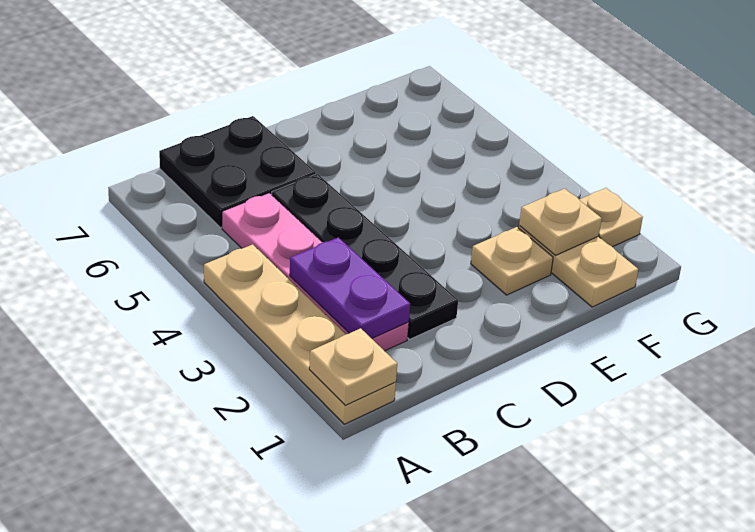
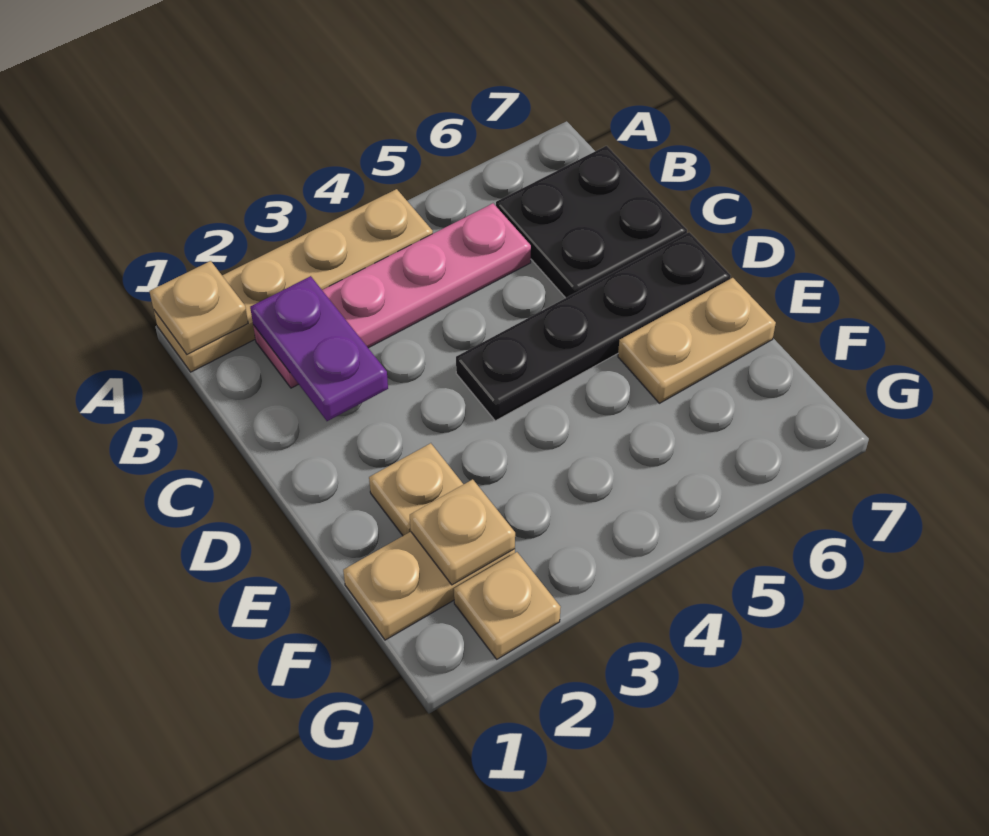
purple plate B2:B3 level 2 -> purple plate B2:C2 level 2
black plate C2:C5 level 1 -> black plate D4:D7 level 1
none -> tan plate E6:E7 level 1

